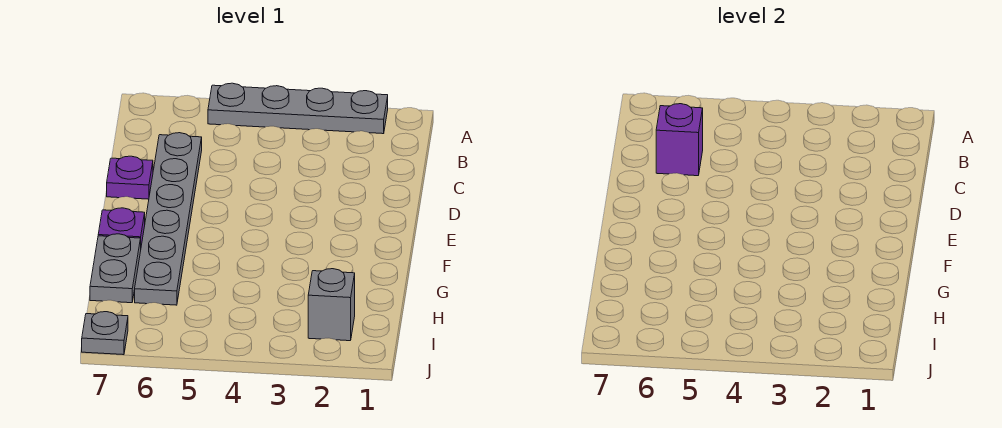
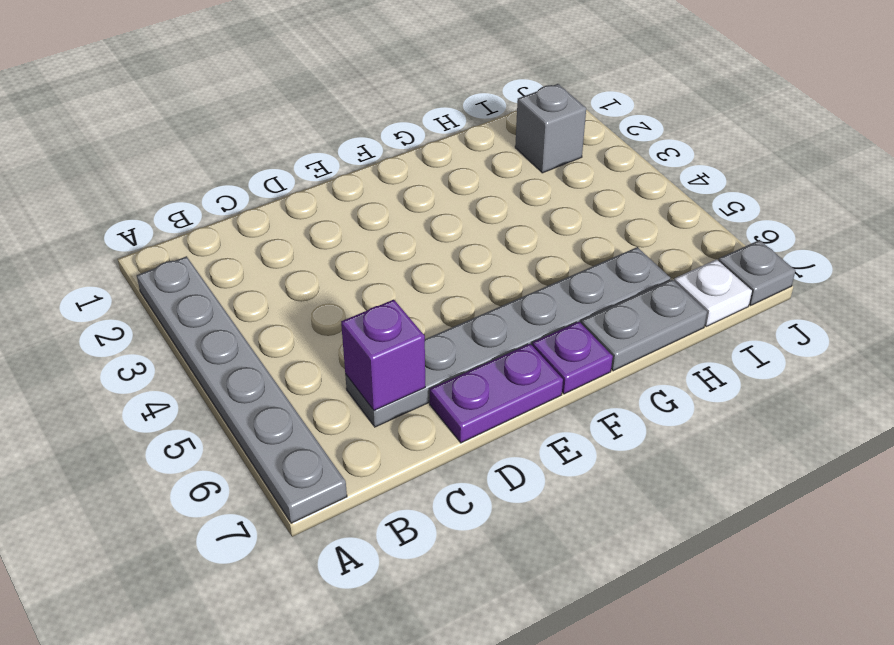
grey plate A2:A5 level 1 -> grey plate A2:A7 level 1
purple plate D7 level 1 -> purple plate D7:E7 level 1
none -> white plate I7 level 1

